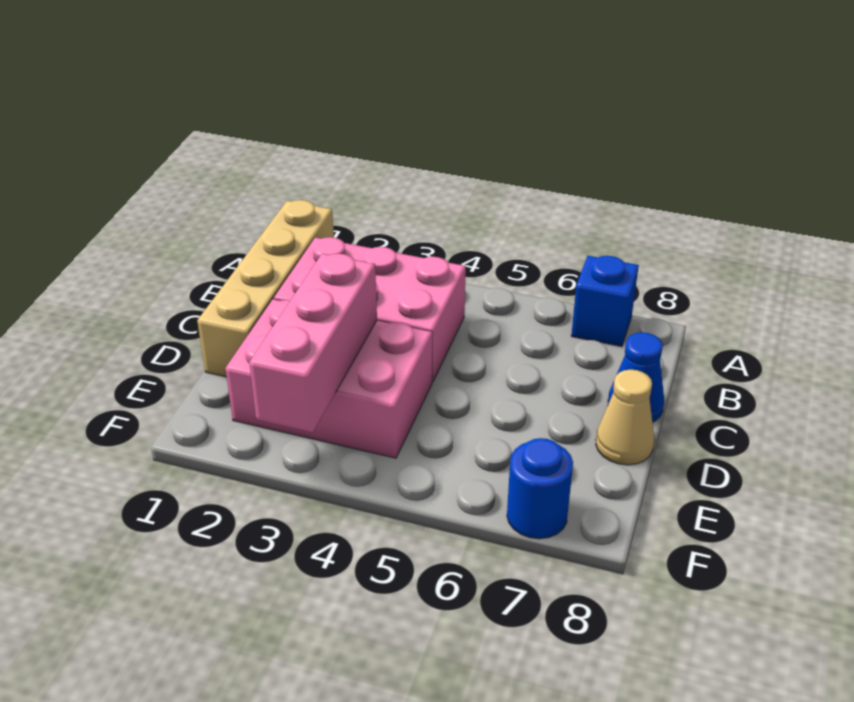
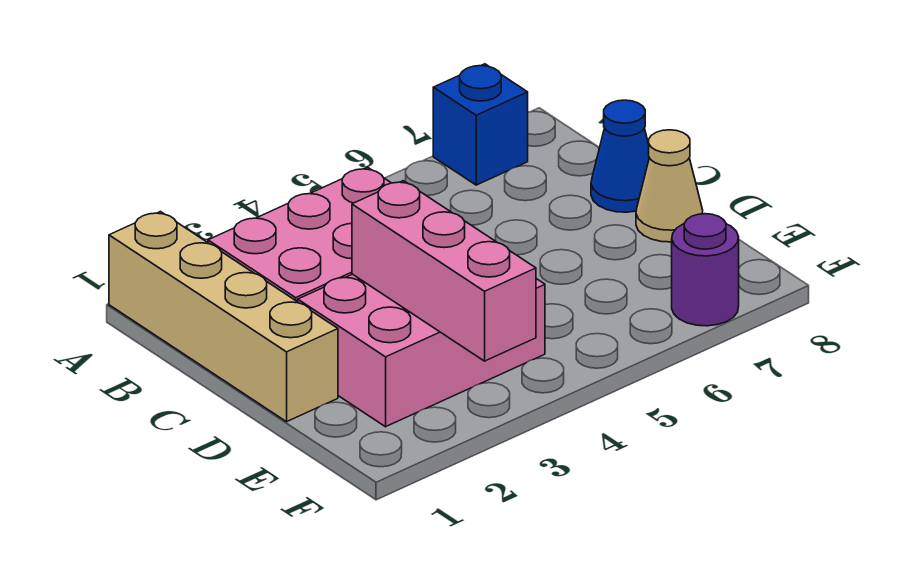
blue round brick F7 level 1 -> purple round brick F7 level 1

